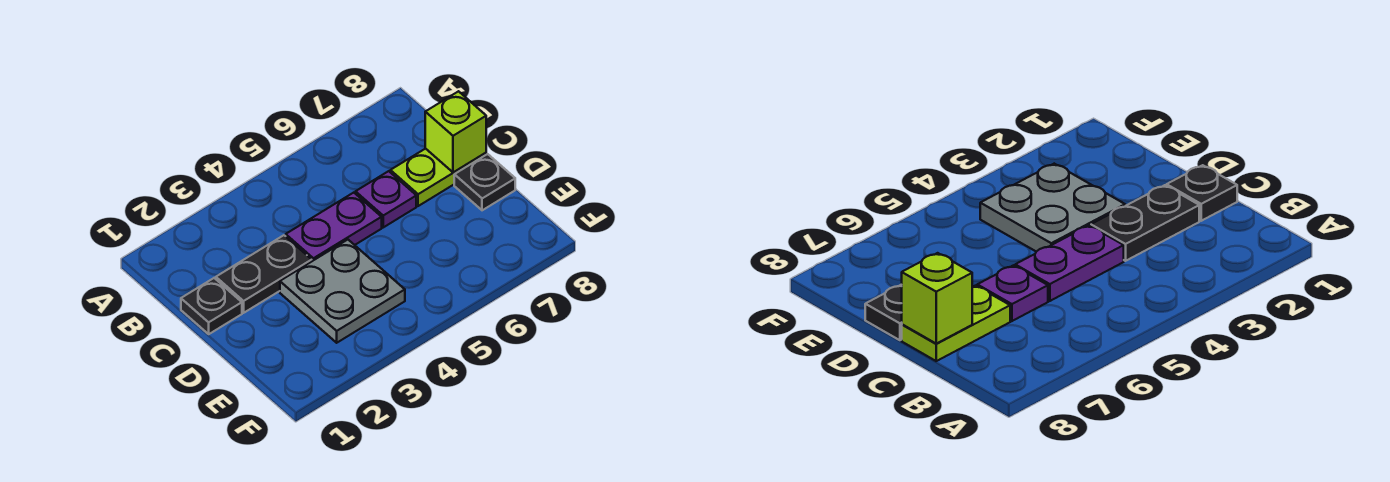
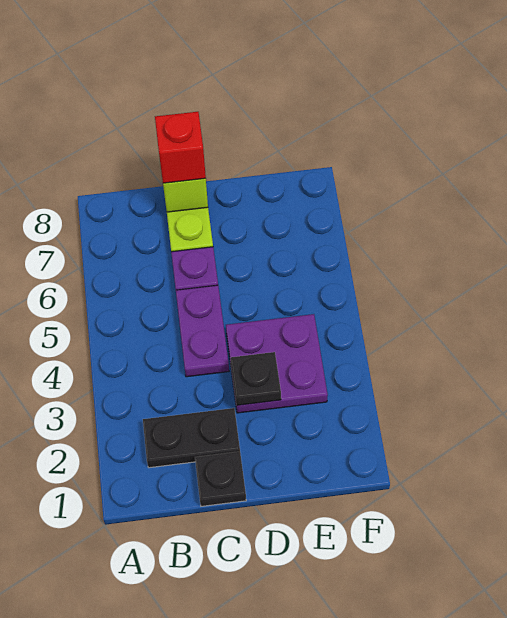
black plate C2:C3 level 1 -> black plate B2:C2 level 1
none -> red brick C8 level 3
grey plate D3:E4 level 1 -> purple plate D3:E4 level 1
black plate D8 level 1 -> black plate D3 level 2

